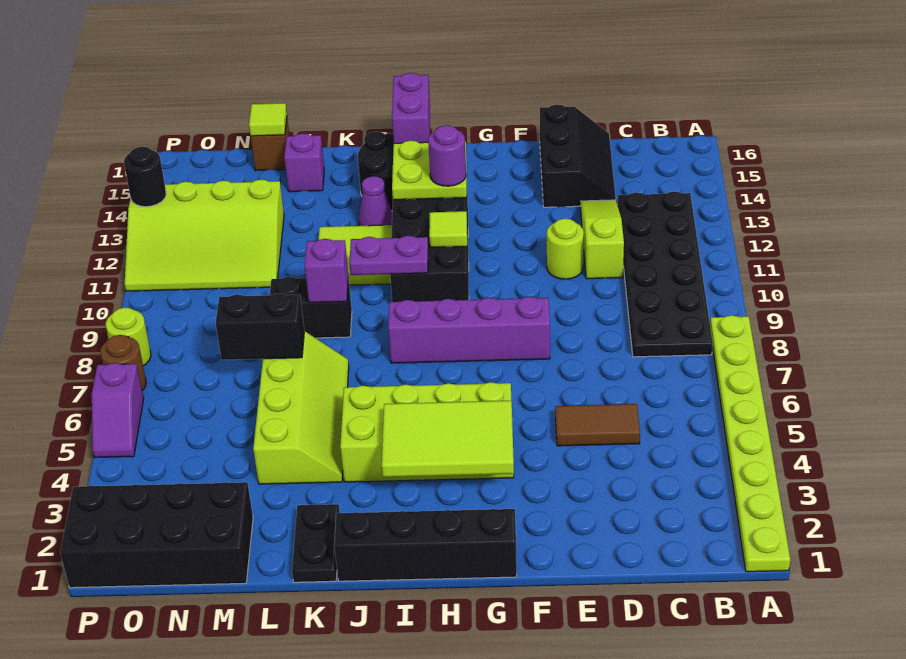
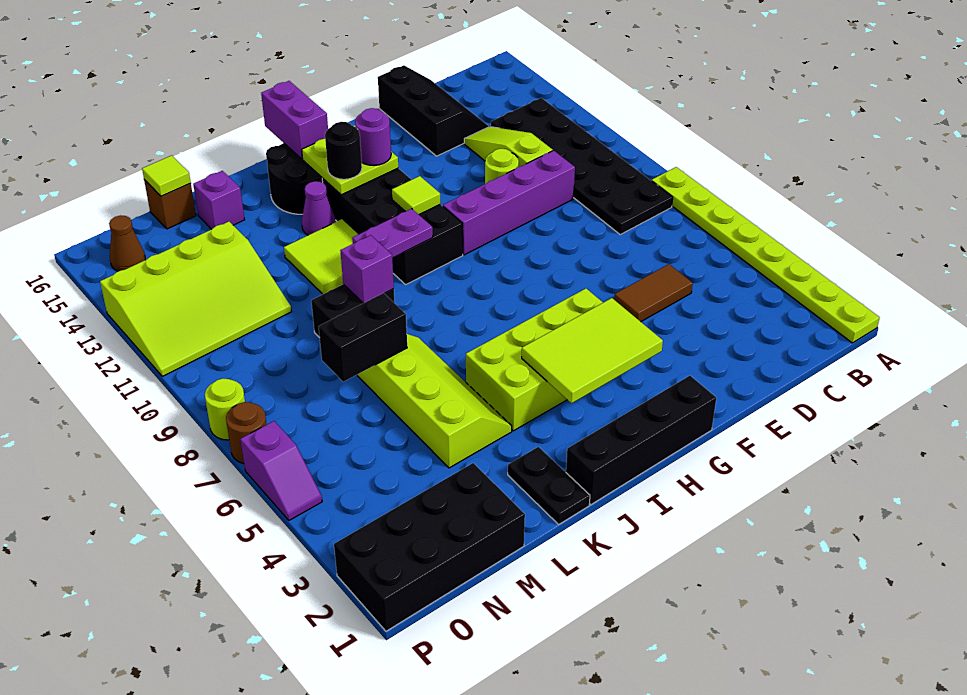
purple brick F8:I8 level 1 -> purple brick D10:G10 level 1
none -> brown cone O15 level 1
black round brick P13 level 2 -> black round brick I13 level 3

